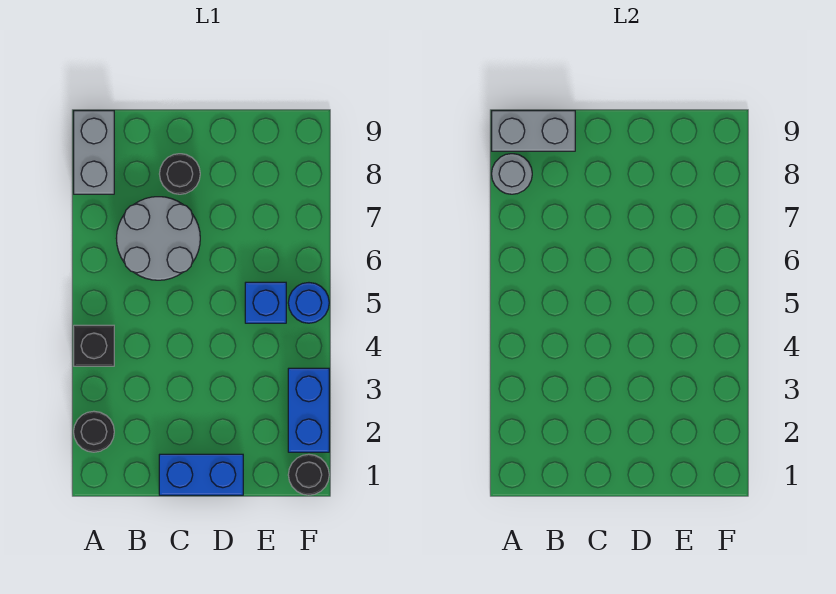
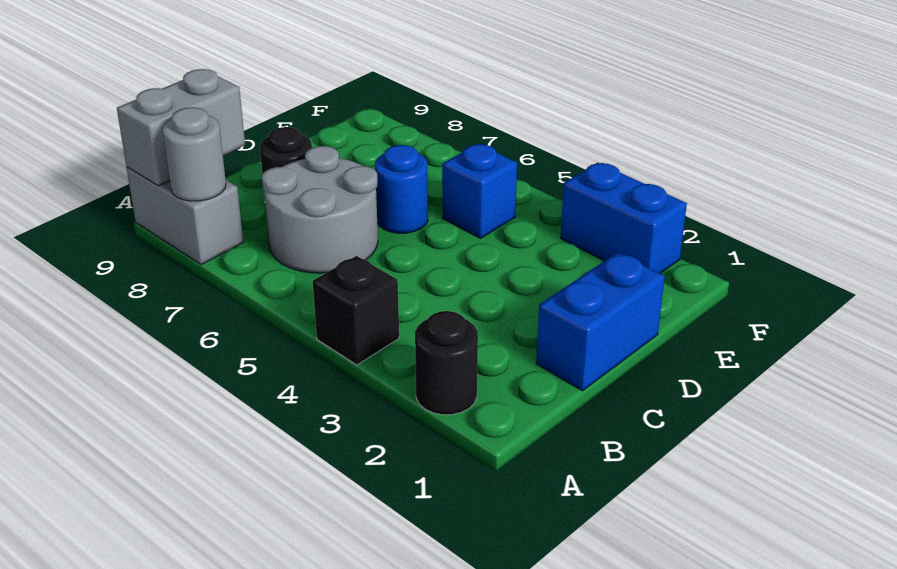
black round brick F1 level 1 -> none
blue round brick F5 level 1 -> blue round brick D6 level 1

